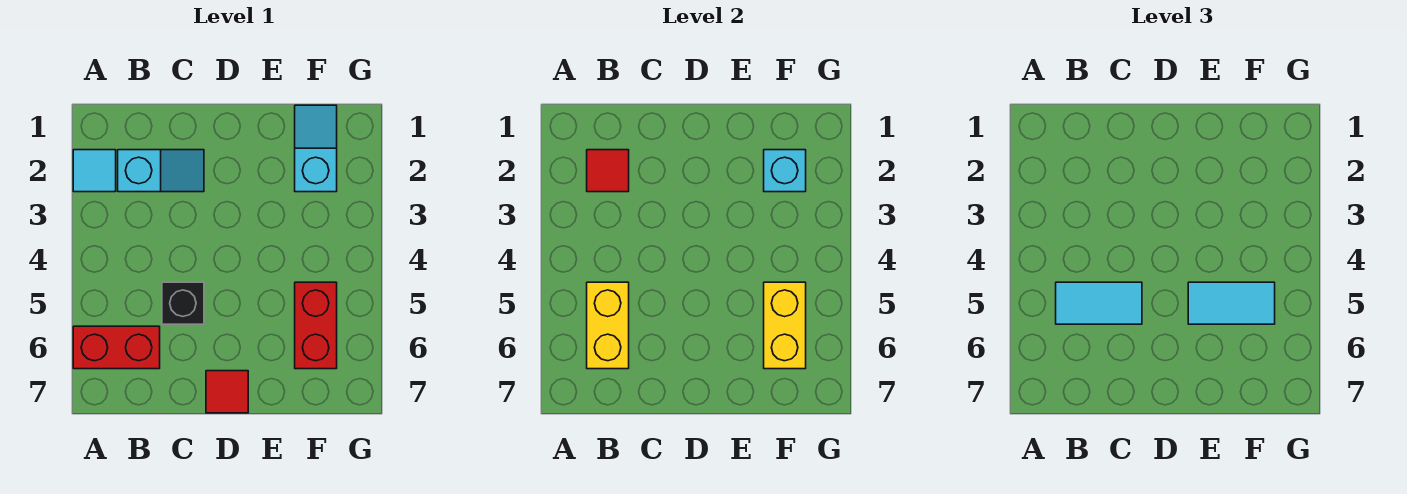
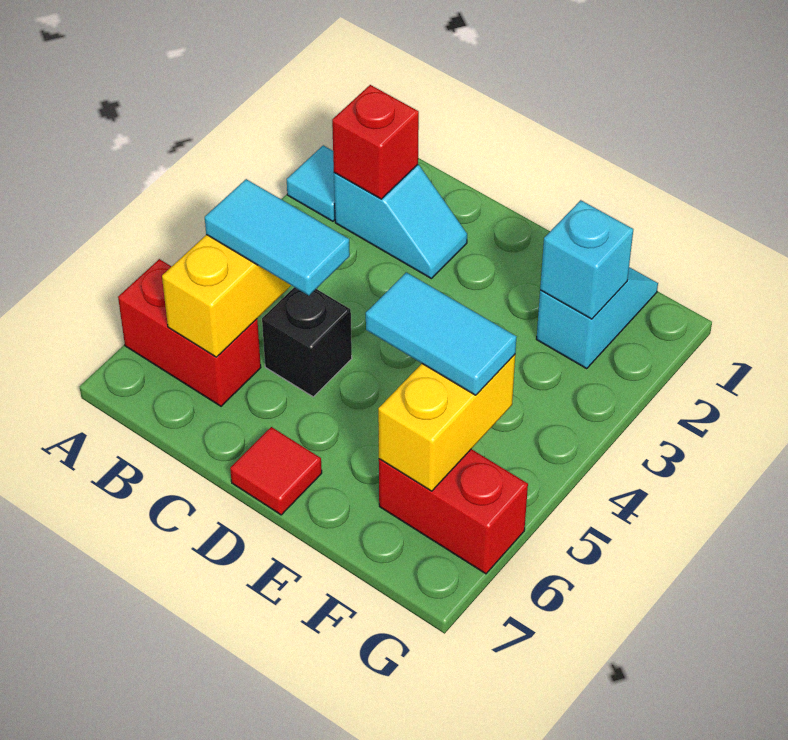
red tile B2 level 2 -> red brick B2 level 2
red brick F5:F6 level 1 -> red brick F6:G6 level 1

